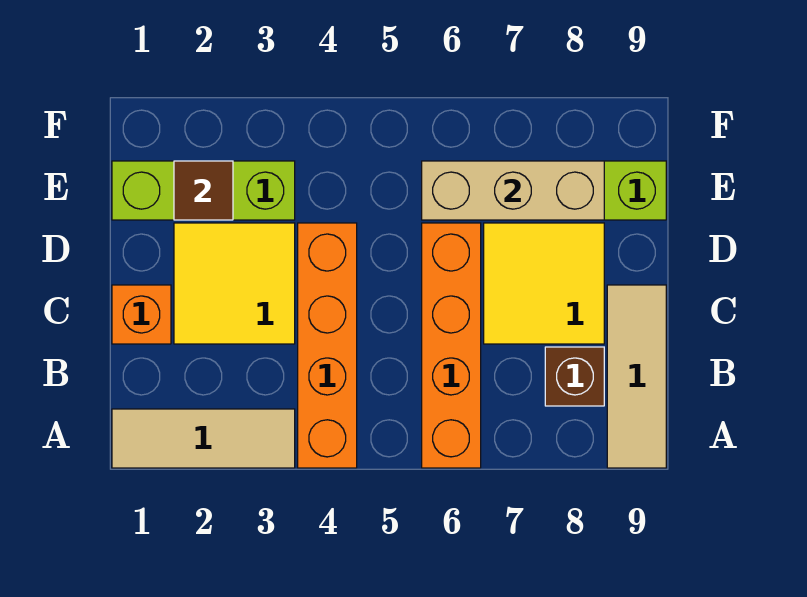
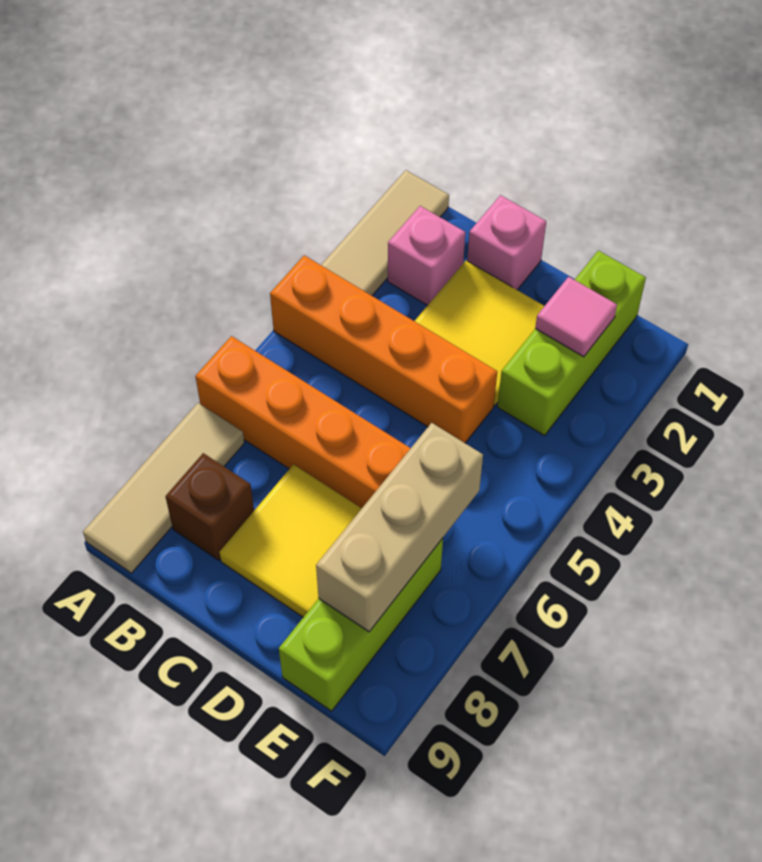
tan tile A9:C9 level 1 -> tan tile A7:A9 level 1
none -> pink brick B2 level 1
orange brick C1 level 1 -> pink brick C1 level 1
brown tile E2 level 2 -> pink tile E2 level 2

